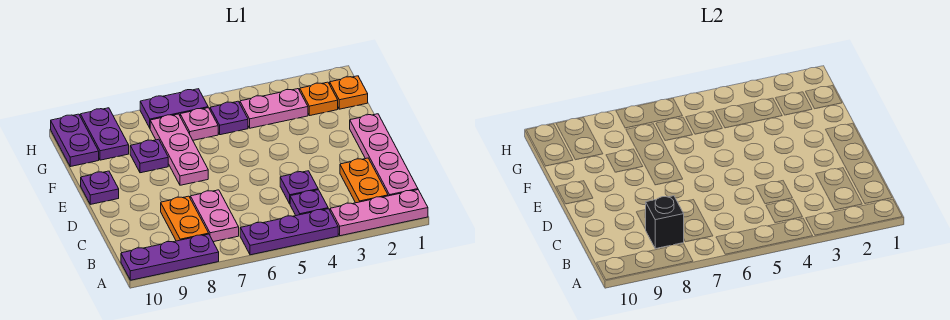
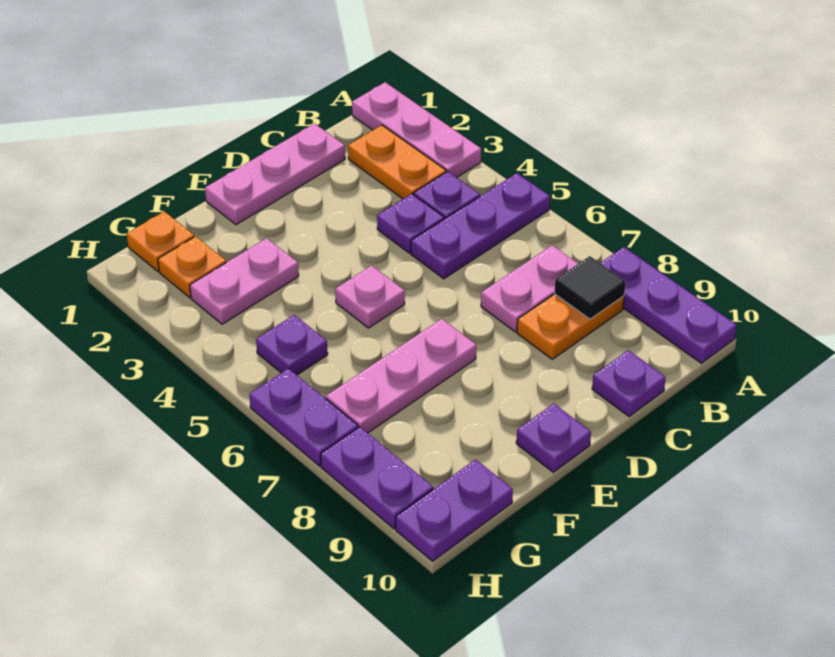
purple plate A4:A6 level 1 -> purple plate A5:C5 level 1
pink plate B1:E1 level 1 -> pink plate C1:E1 level 1
orange plate B2:C2 level 1 -> orange plate B2:B3 level 1
black brick B8 level 2 -> black tile B8 level 2
purple plate F8 level 1 -> purple plate C10 level 1
pink plate G3:G4 level 1 -> pink plate F3:G3 level 1
pink plate G6 level 1 -> pink plate E5 level 1
purple plate G9:H9 level 1 -> purple plate H8:H9 level 1

